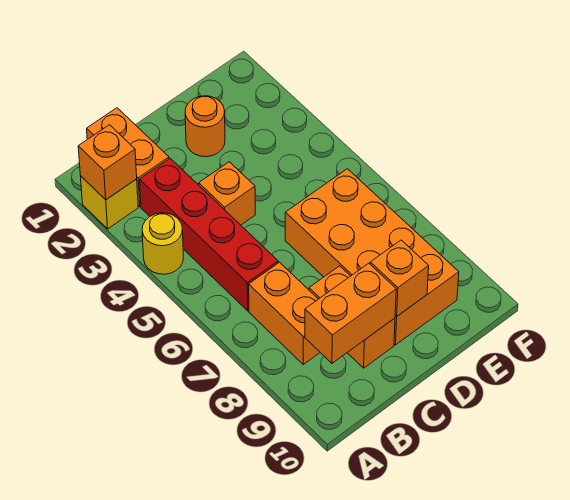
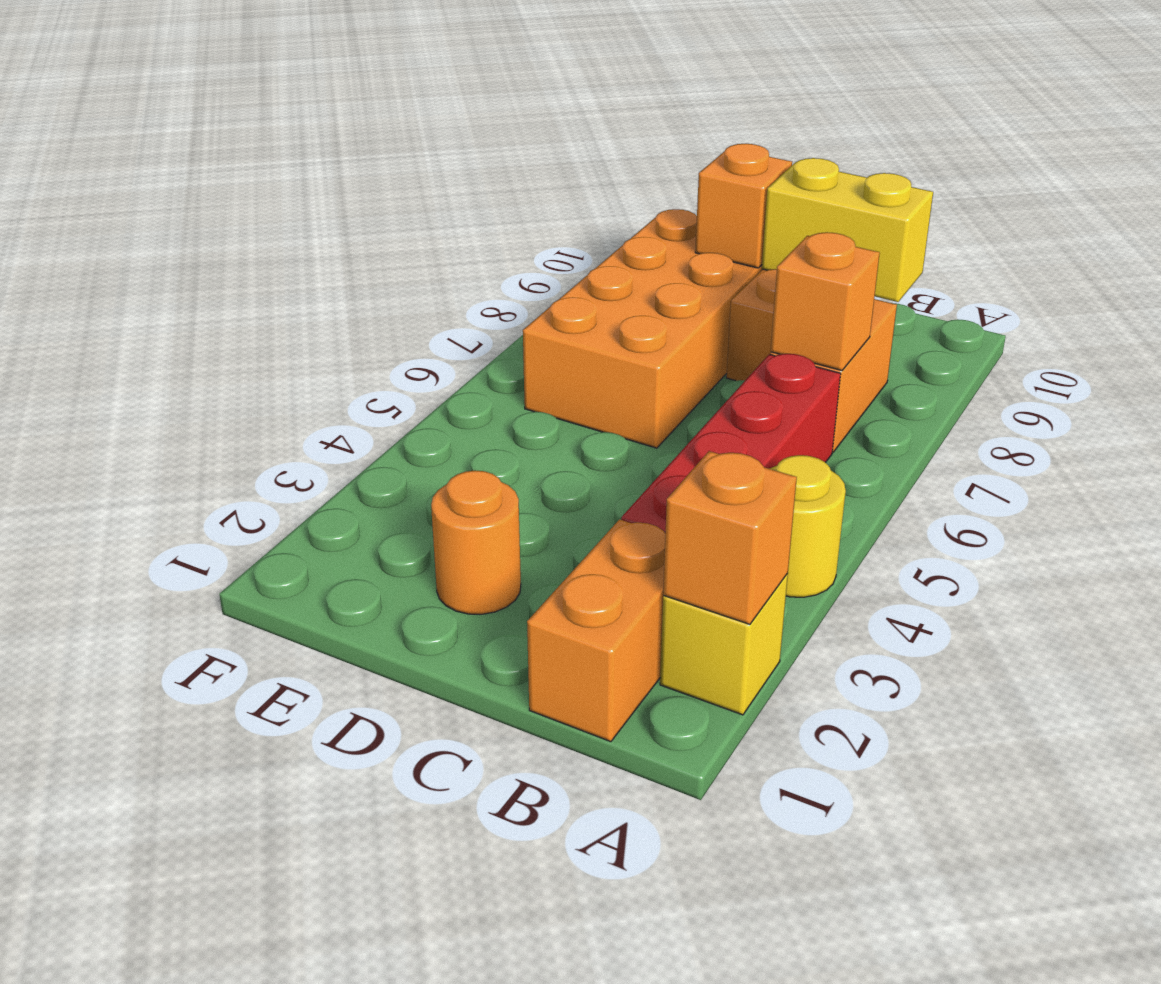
orange brick B9:C9 level 2 -> yellow brick B9:C9 level 2
orange brick C4 level 1 -> orange brick B7 level 2

